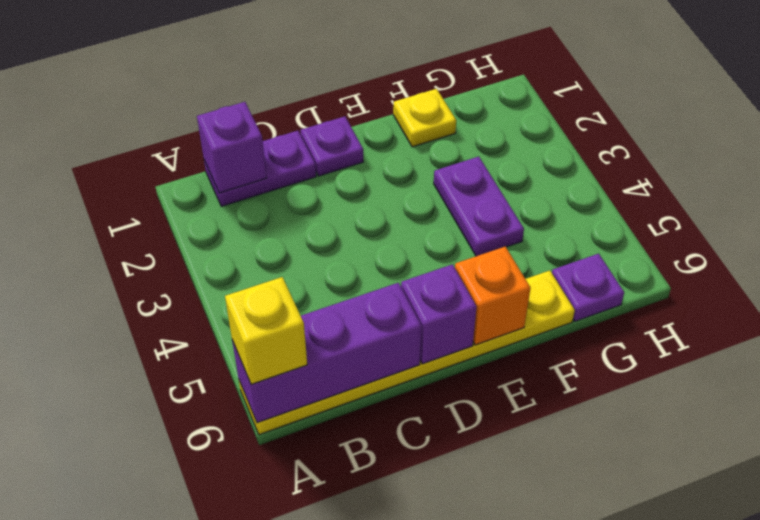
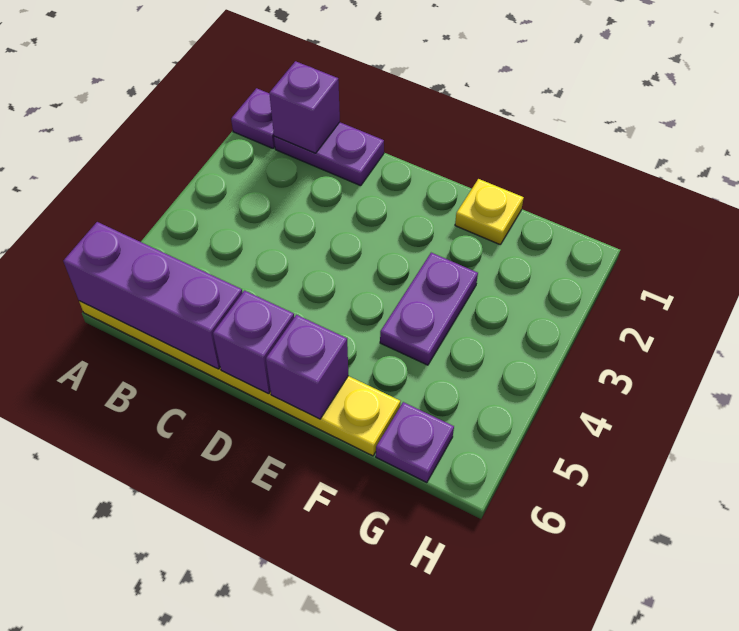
yellow brick A6 level 3 -> none
purple plate D1 level 1 -> purple plate A1 level 1
orange brick E6 level 2 -> purple brick E6 level 2

